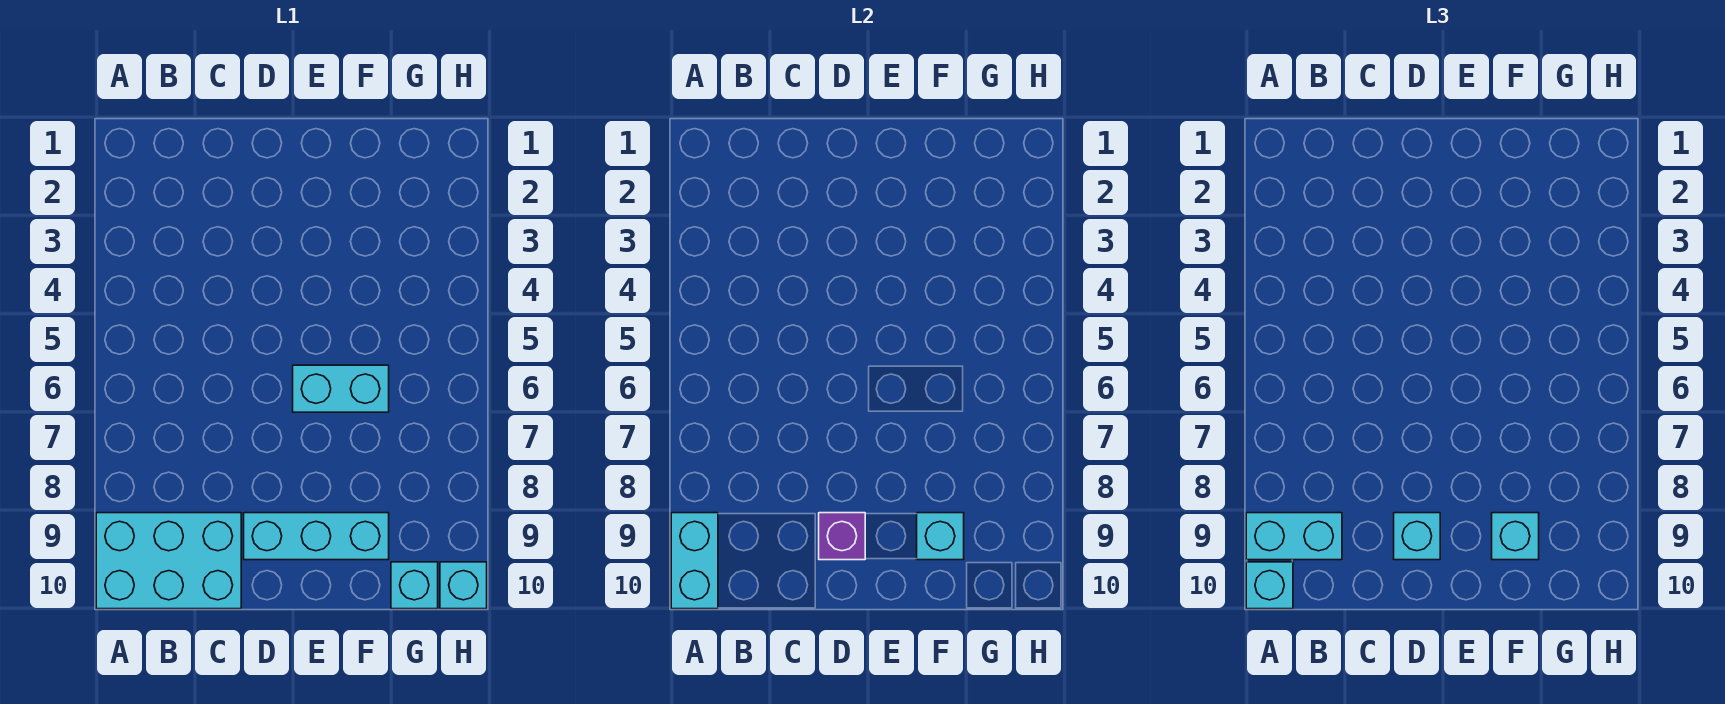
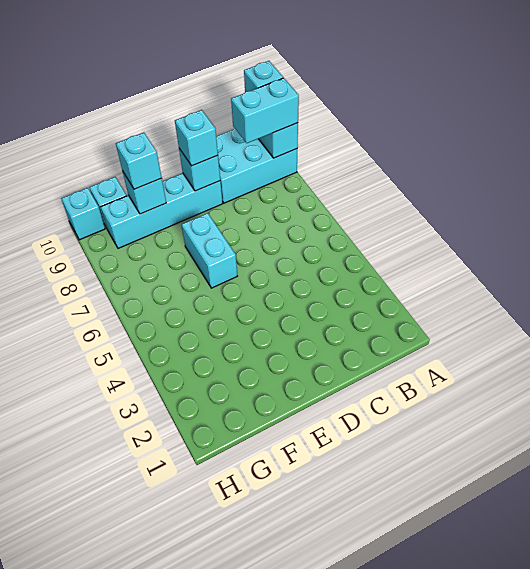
cyan brick D9:F9 level 1 -> cyan brick D9:G9 level 1
purple brick D9 level 2 -> cyan brick D9 level 2
cyan brick E6:F6 level 1 -> cyan brick E6:E7 level 1

